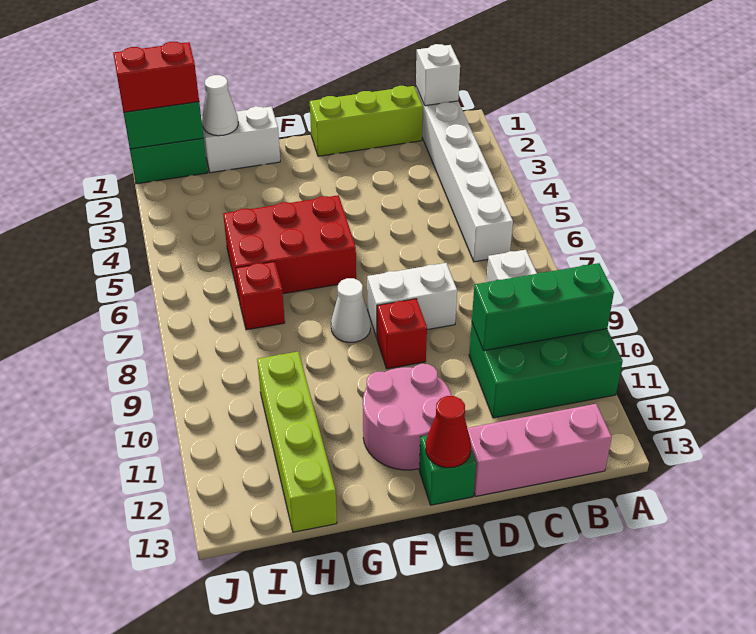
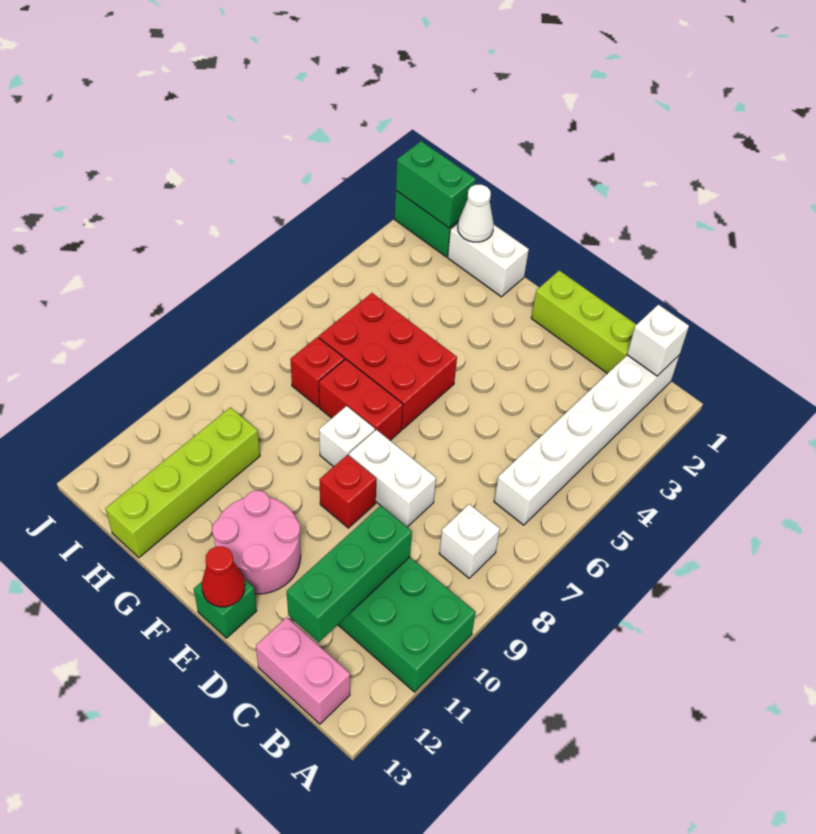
green brick A10:C10 level 2 -> green brick C10:C12 level 2
pink brick B13:D13 level 1 -> pink brick B13:C13 level 1
white cone F8 level 1 -> white brick F8 level 1
red brick I1:J1 level 3 -> red brick F7:G7 level 1

